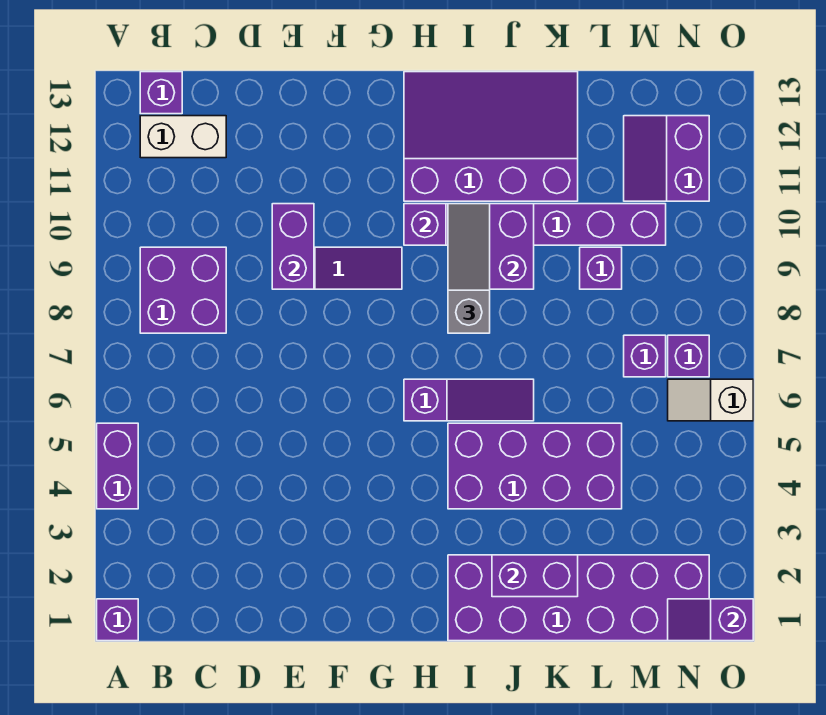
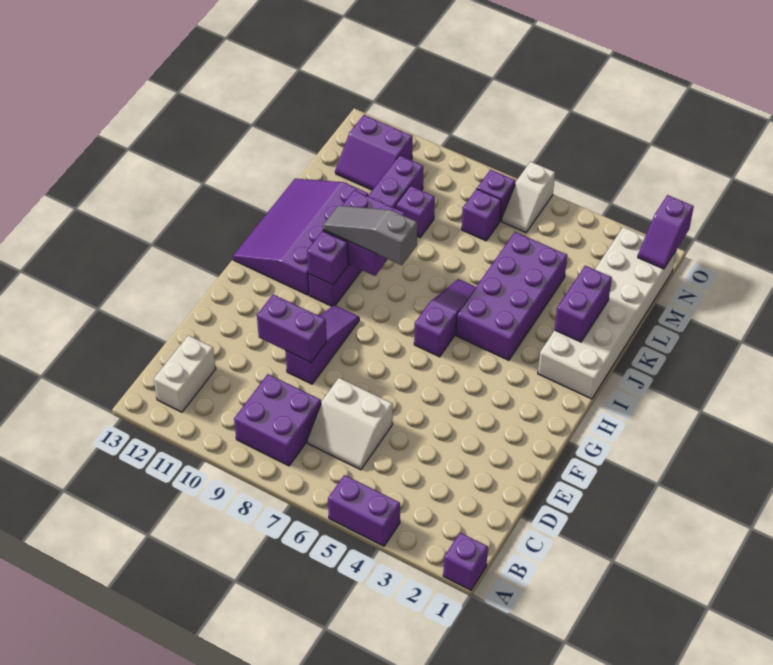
purple brick B13 level 1 -> none
none -> white slope C6:D7 level 1 top D
purple brick I1:N2 level 1 -> white brick I1:N2 level 1

